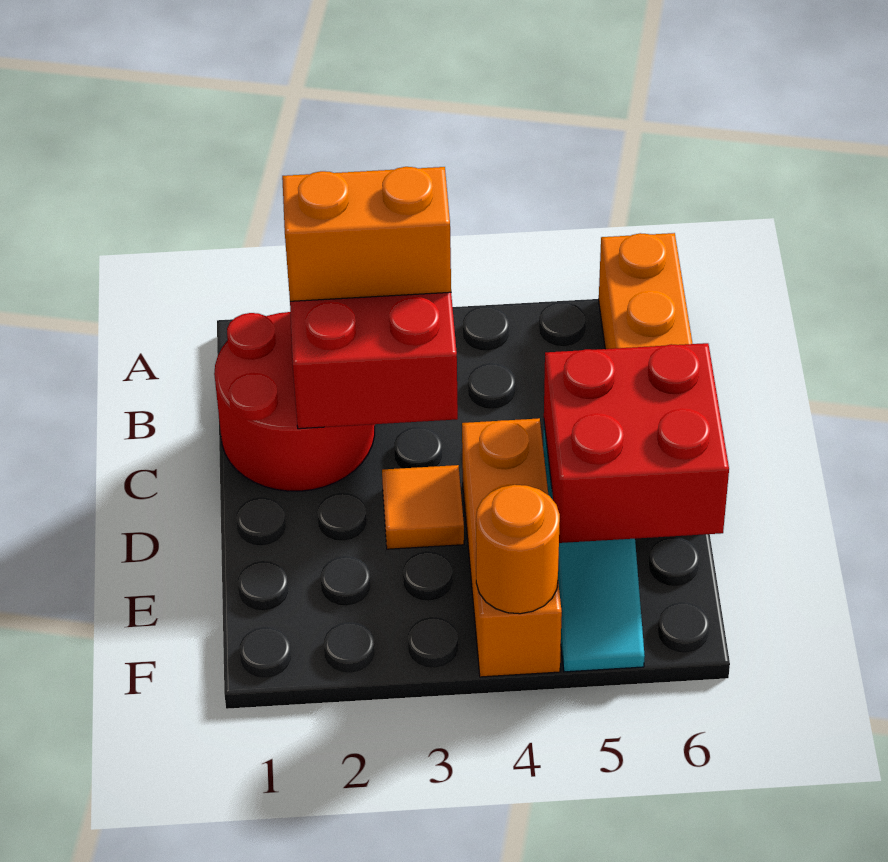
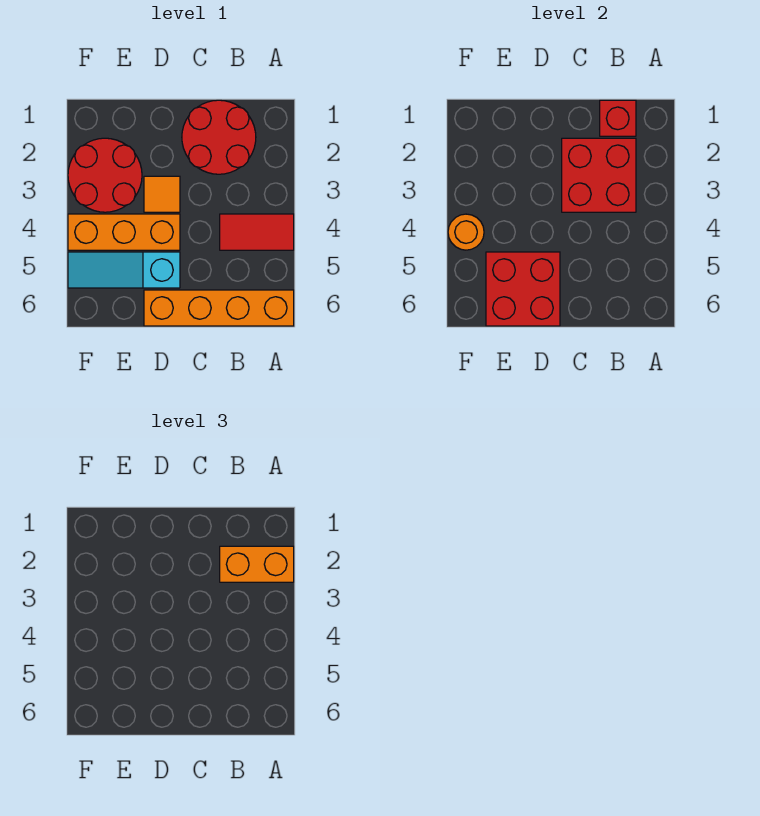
none -> red tile A4:B4 level 1
none -> red brick B1 level 2
orange brick B2:B3 level 3 -> orange brick A2:B2 level 3
none -> red round brick E2:F3 level 1

